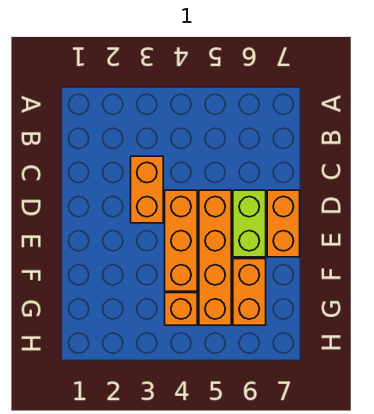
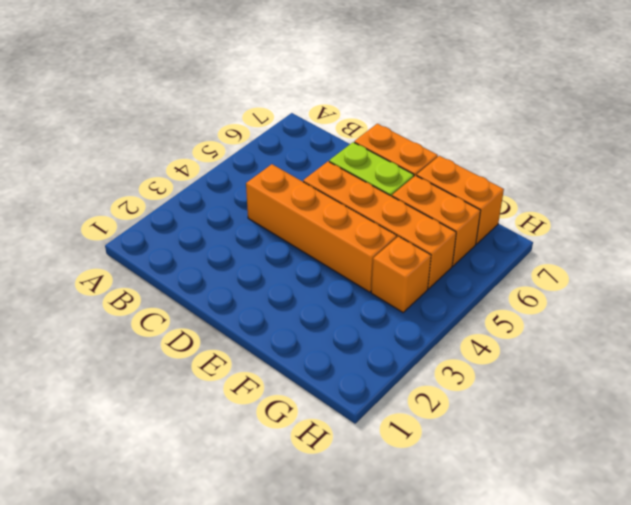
orange brick C3:D3 level 1 -> orange brick F7:G7 level 1
orange brick D4:F4 level 1 -> orange brick C4:F4 level 1

